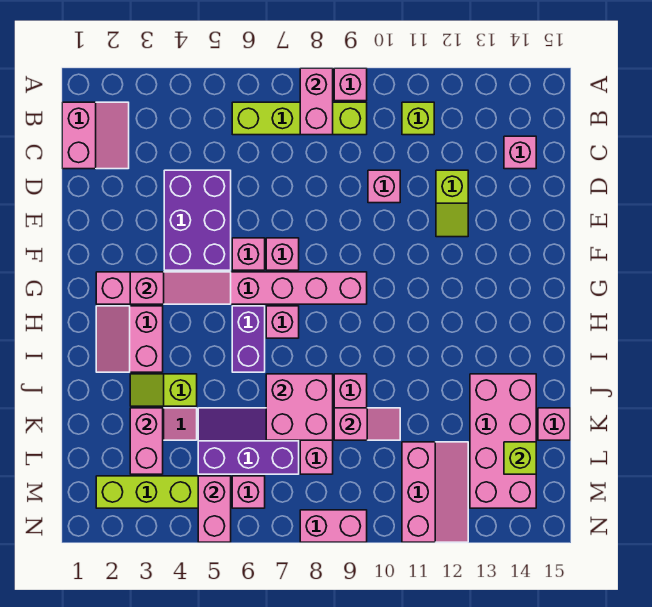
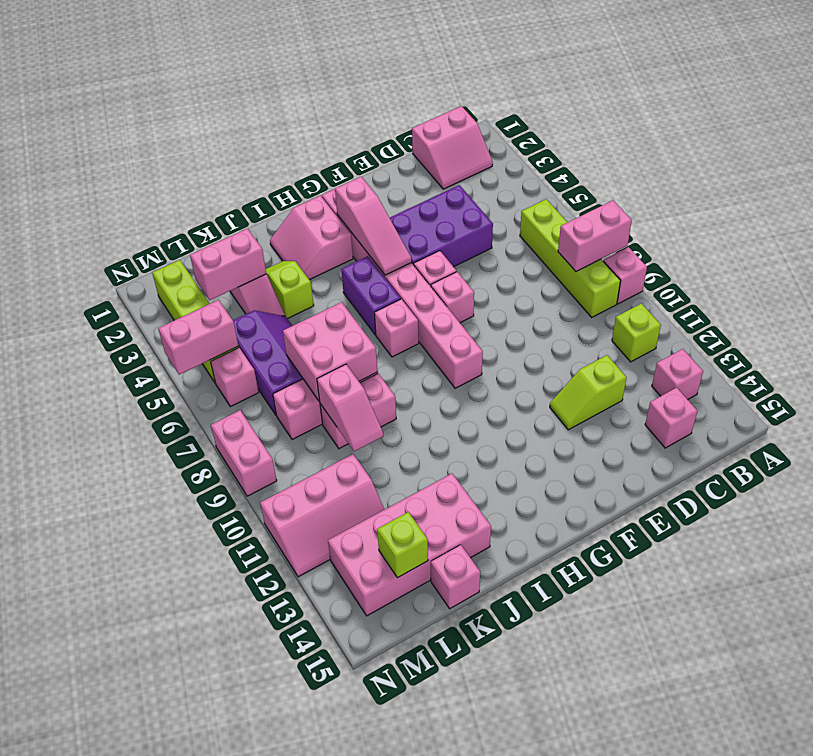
pink brick D10 level 1 -> pink brick B13 level 1
pink slope H2:I3 level 1 top 3 -> pink slope H2:I3 level 1 top H
purple brick H6:I6 level 1 -> purple brick H5:H6 level 1

